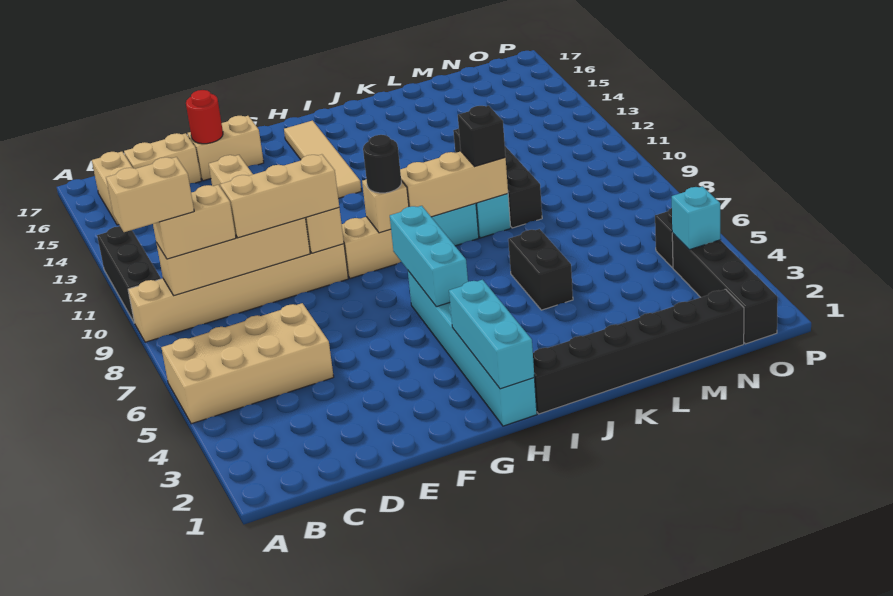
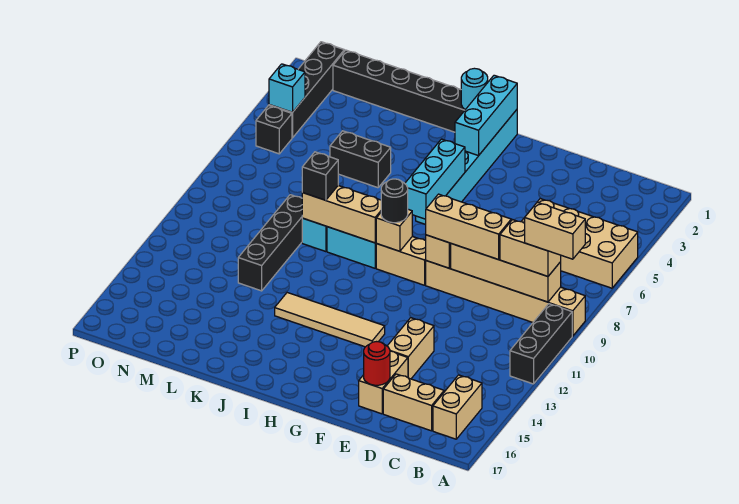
tan brick E16:F16 level 1 -> tan brick E15:E16 level 1
tan tile H13:H16 level 1 -> tan tile G13:J13 level 1
none -> cyan round brick I1 level 2
black brick K5:K6 level 1 -> black brick K5:L5 level 1

